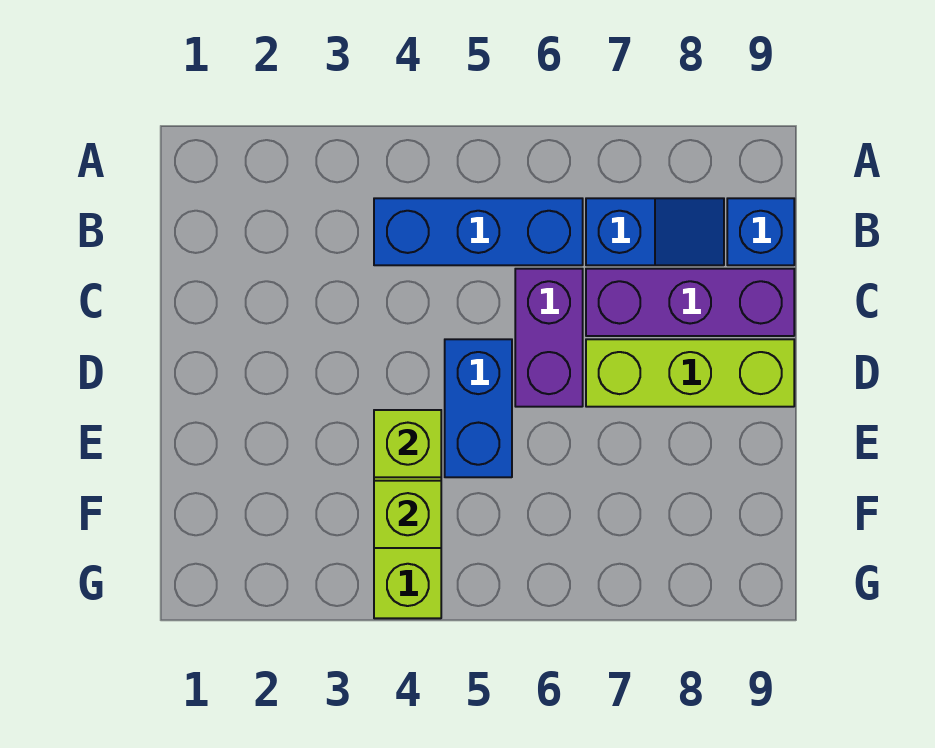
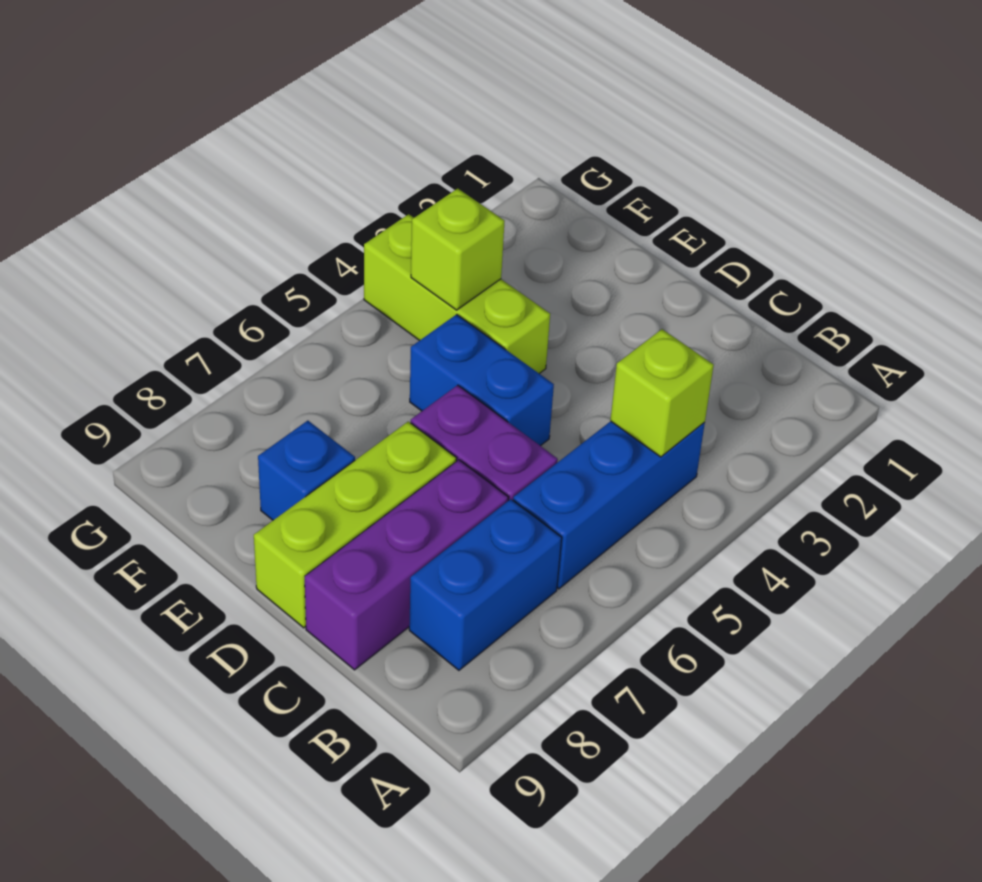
blue slope B7:B8 level 1 top 7 -> blue brick B7:B8 level 1
blue brick B9 level 1 -> blue brick E8 level 1
lime brick E4 level 2 -> lime brick B4 level 2

